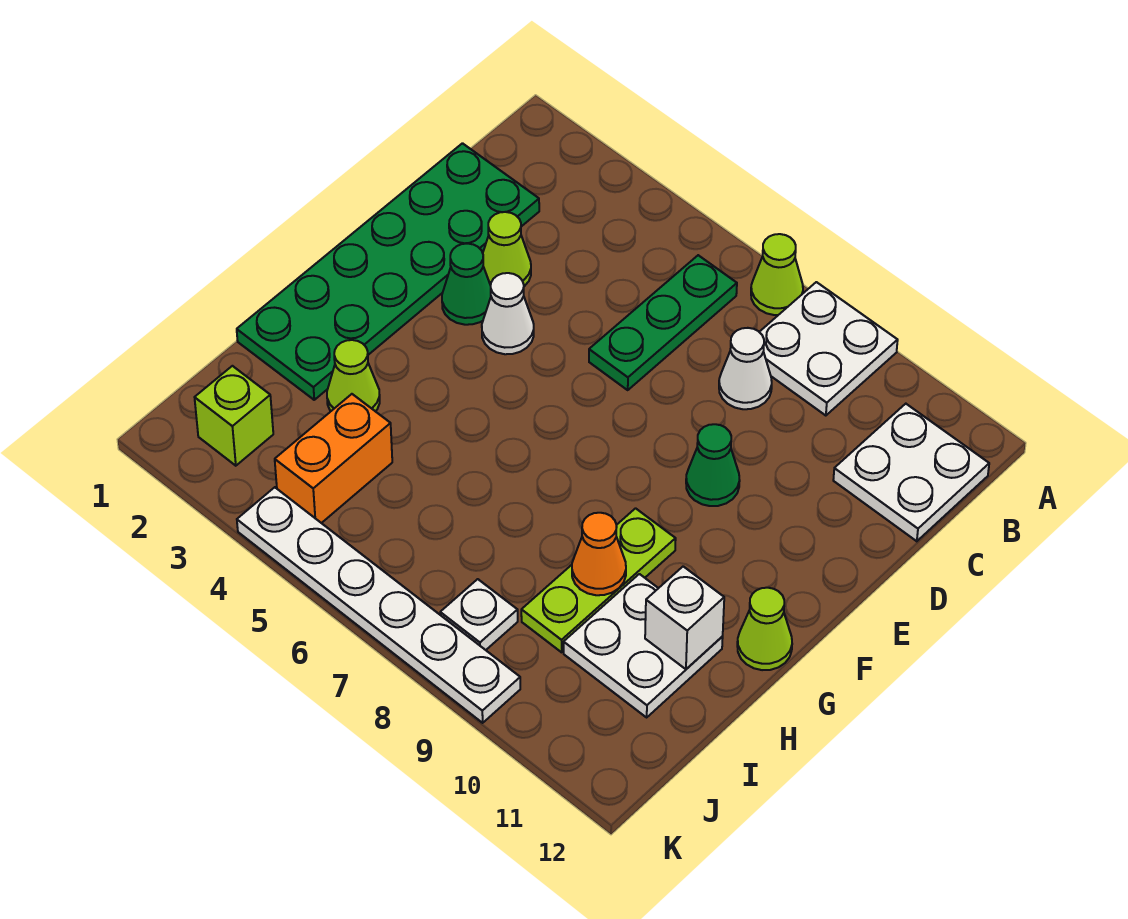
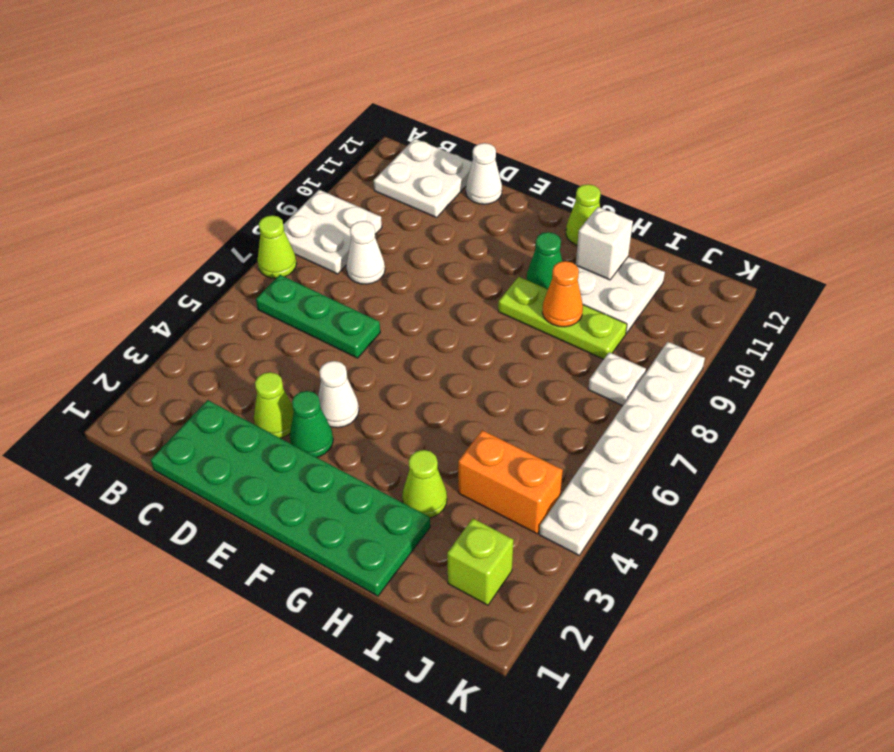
none -> white cone D12 level 1
green cone E9 level 1 -> green cone G10 level 1

